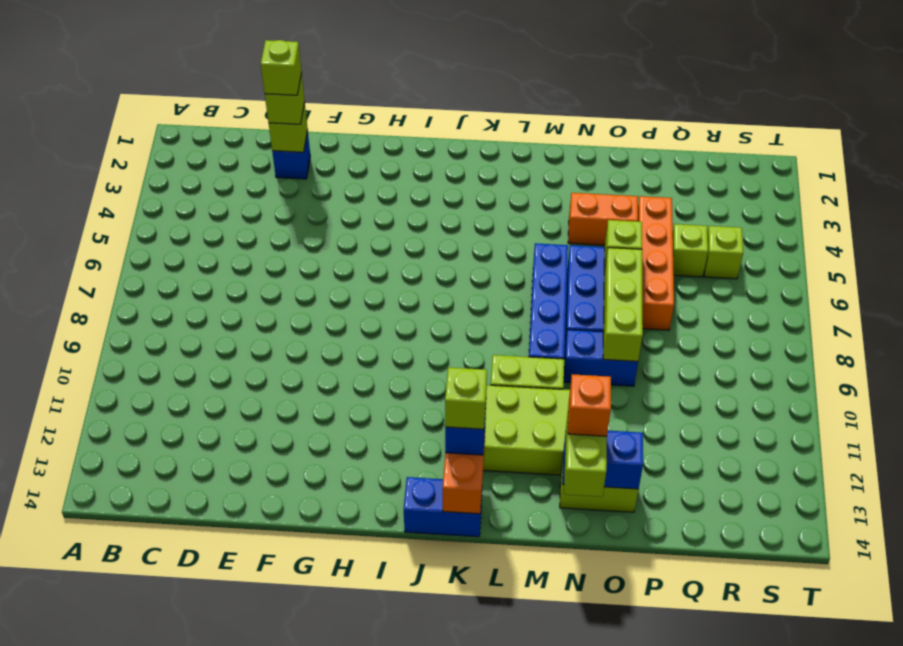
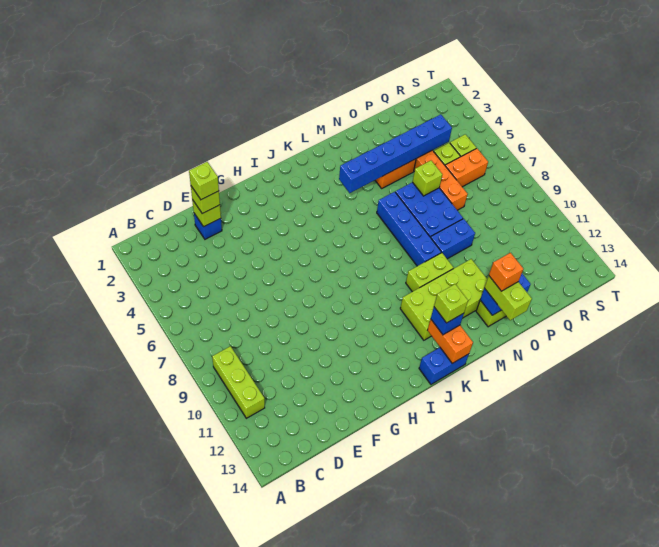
none -> blue brick L4:Q4 level 2
lime brick O7:O9 level 2 -> lime brick B9:B11 level 1
none -> orange brick Q6:R6 level 1

